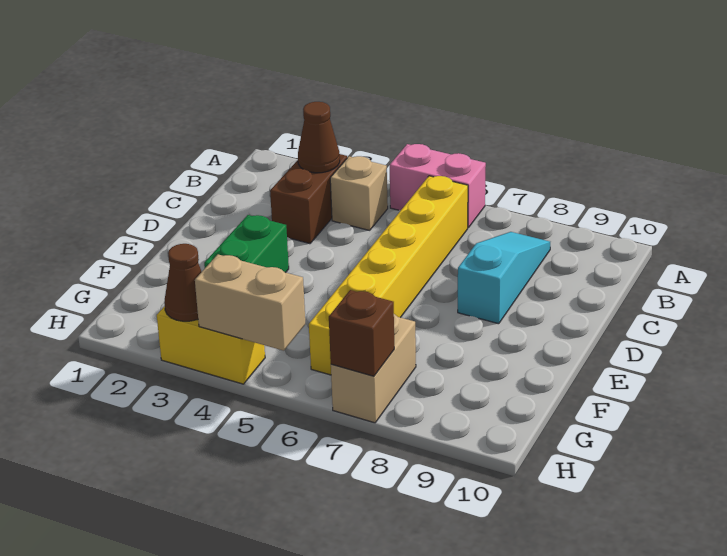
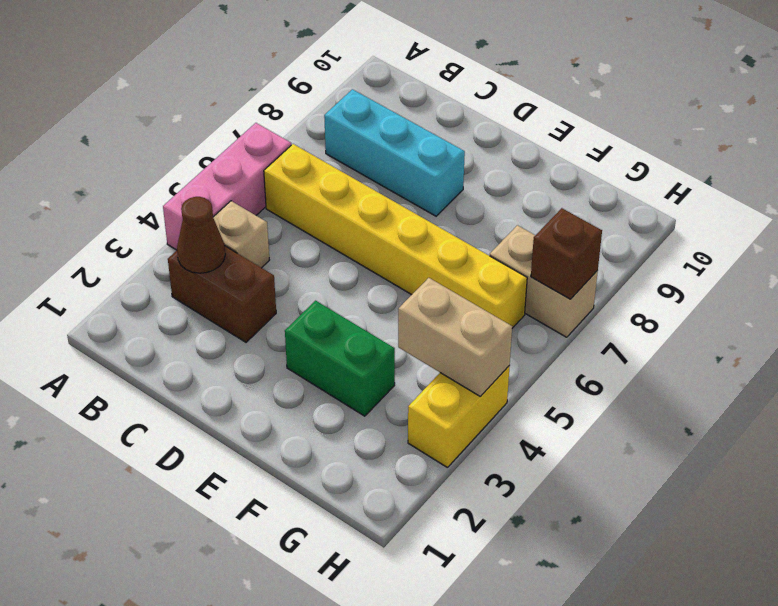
pink brick A5:A6 level 1 -> pink brick A4:A6 level 1
cyan slope B8:D8 level 1 top D -> cyan brick B8:D8 level 1
brown cone H3 level 2 -> none
tan brick H4:H5 level 2 -> tan brick G4:H4 level 2

